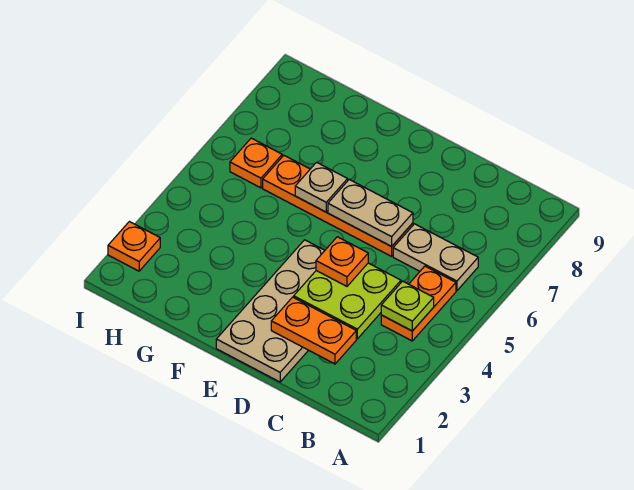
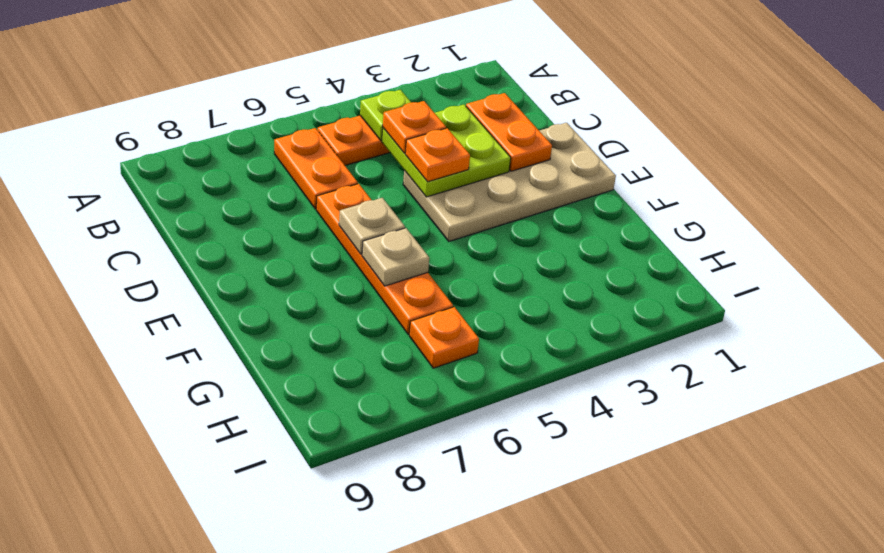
tan plate B6:C6 level 1 -> orange plate B6:C6 level 1
tan plate D6:E6 level 2 -> tan plate E6 level 2
orange plate I2 level 1 -> orange plate C4 level 3

